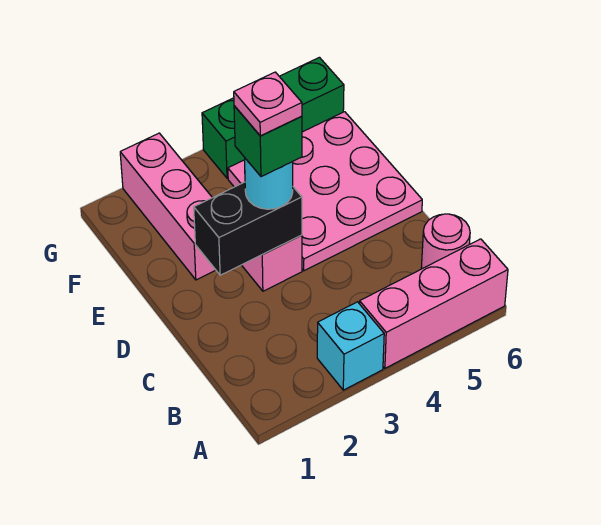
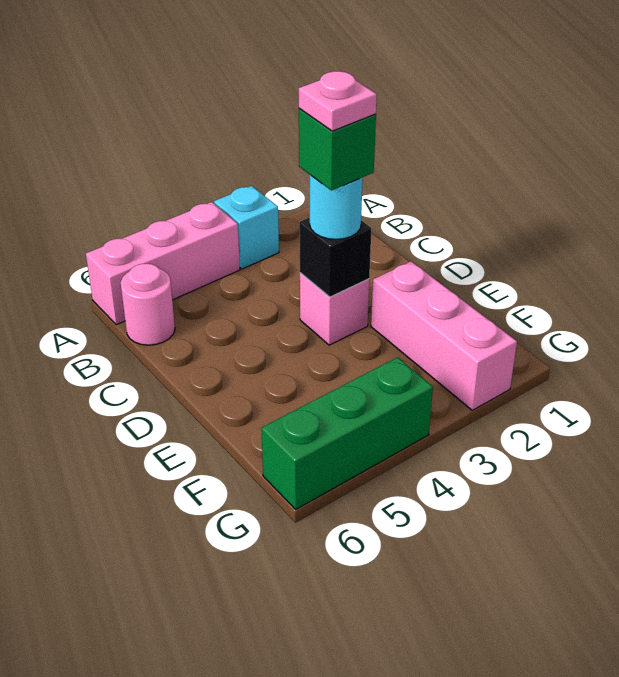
black brick D2:D3 level 2 -> black brick D3 level 2
pink plate D4:F6 level 1 -> none

